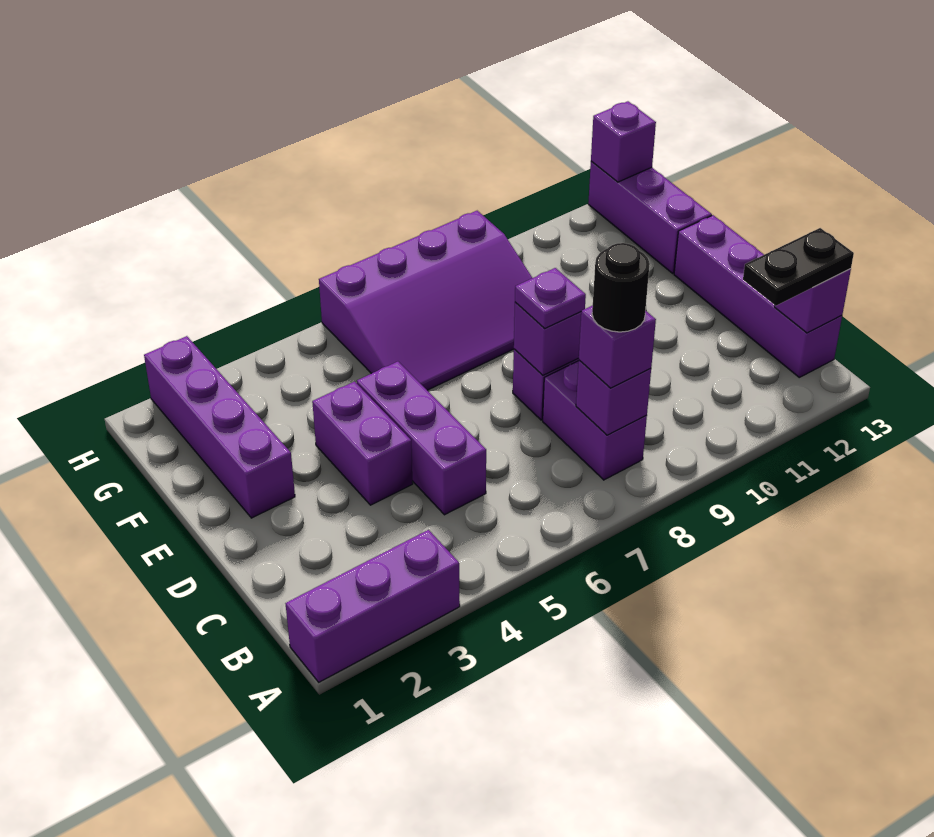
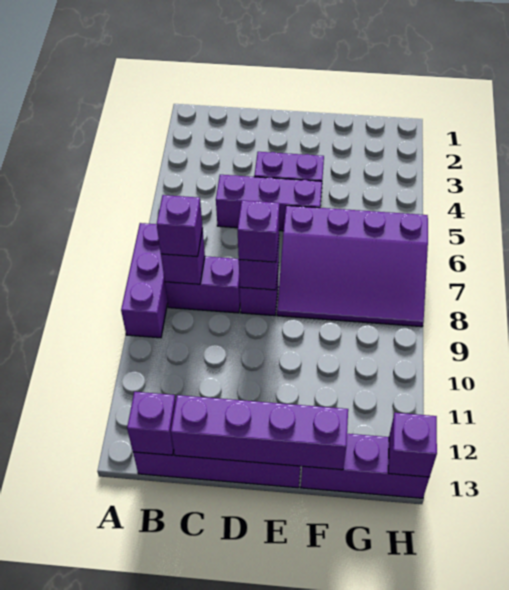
purple brick A1:A3 level 1 -> purple brick A7:A9 level 1
black round brick B8 level 4 -> none
black plate B12:B13 level 3 -> none
purple plate D8 level 3 -> purple brick D8 level 3
purple brick E2:H2 level 1 -> purple brick C13:F13 level 2
purple slope F6:H9 level 1 top H -> purple slope E6:H8 level 1 top 6

